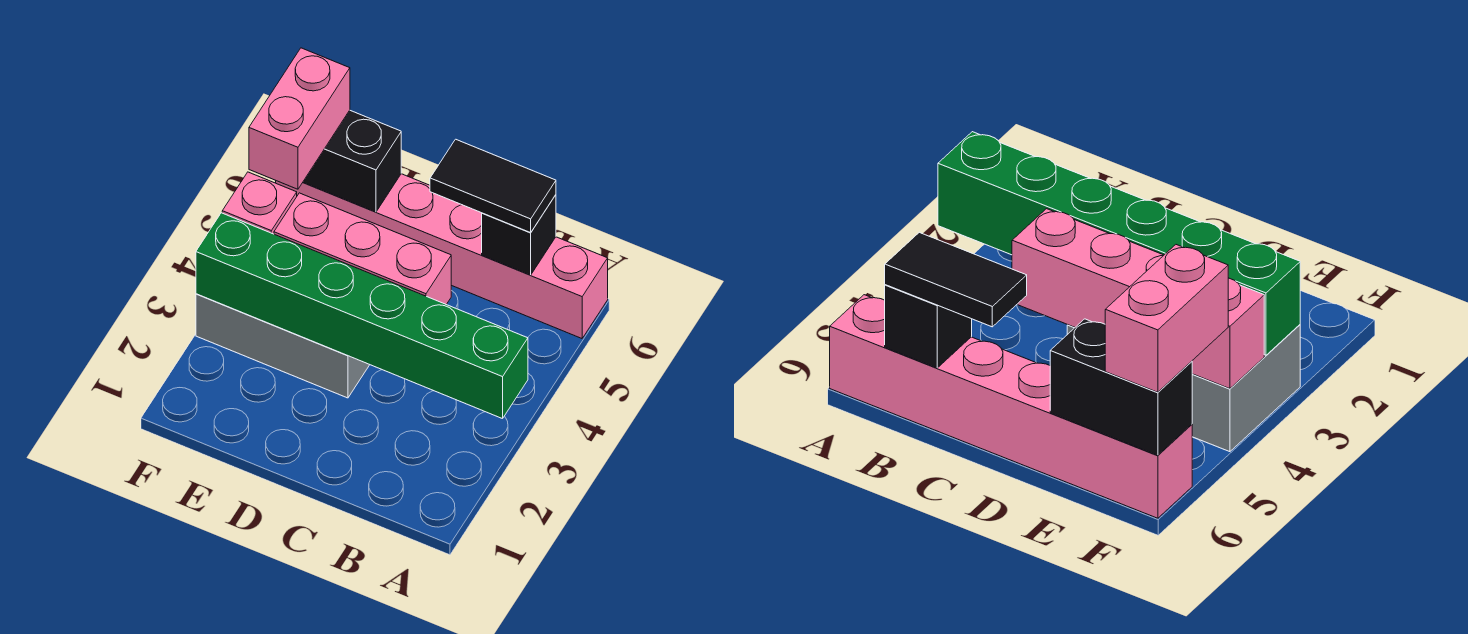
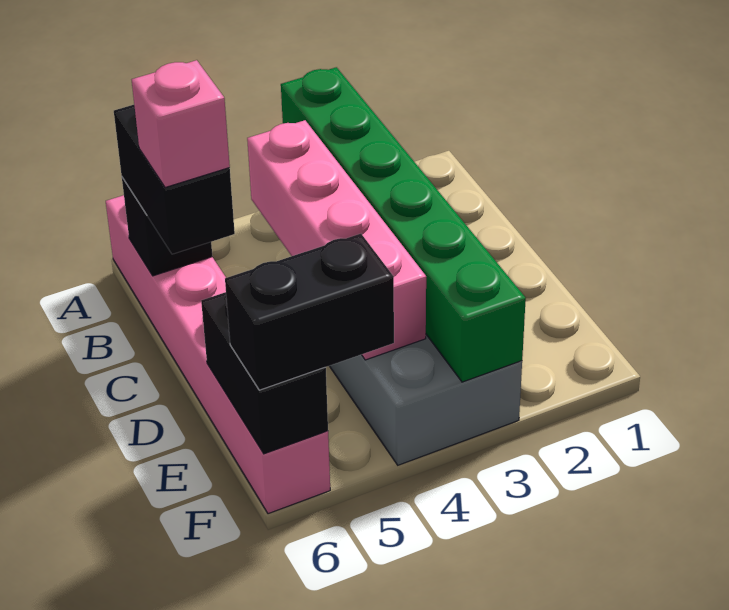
black tile B6:C6 level 3 -> black brick B6:C6 level 3
pink brick C4:E4 level 2 -> pink brick B4:E4 level 2
pink brick F4 level 2 -> pink brick C6 level 4
pink brick F5:F6 level 3 -> black brick F5:F6 level 3

